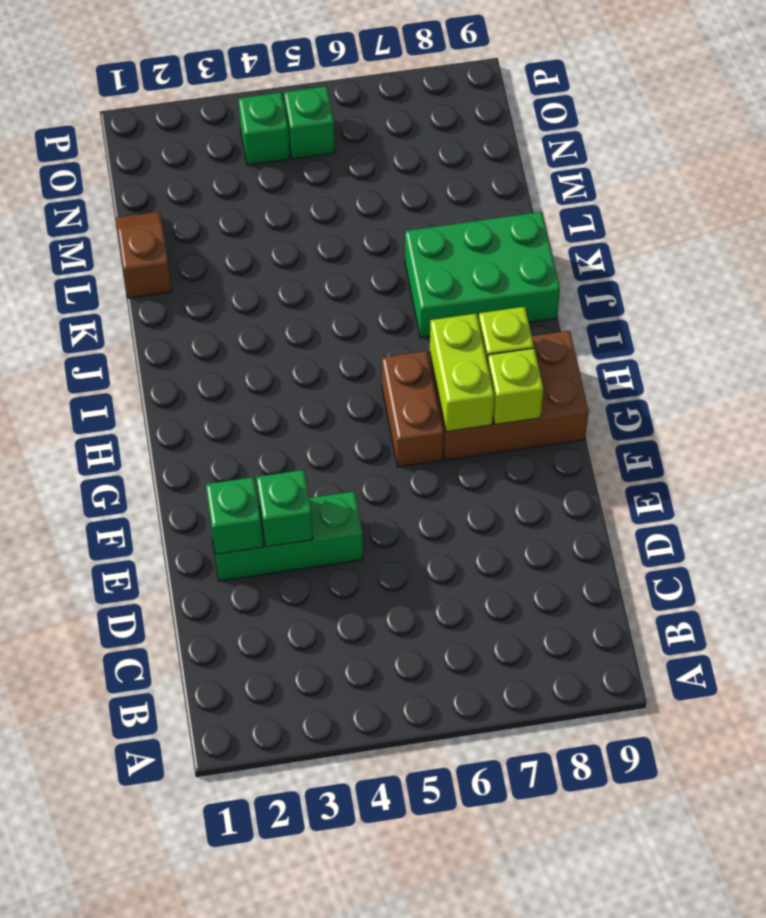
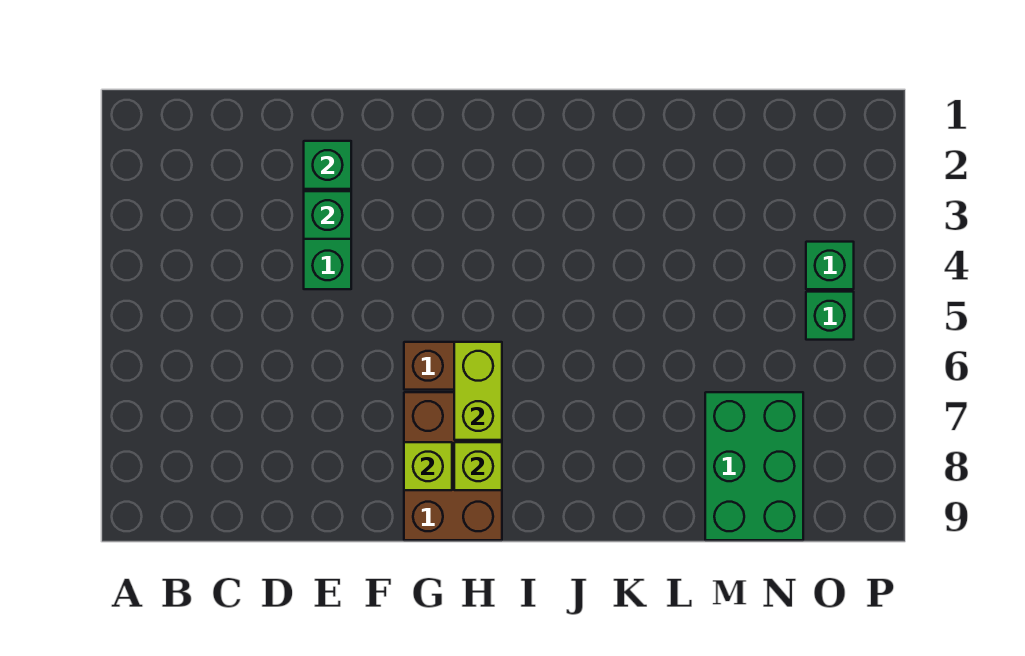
lime brick G7:H7 level 2 -> lime brick H6:H7 level 2
green brick J7:K9 level 1 -> green brick M7:N9 level 1
brown slope L1:M1 level 1 top L -> none

